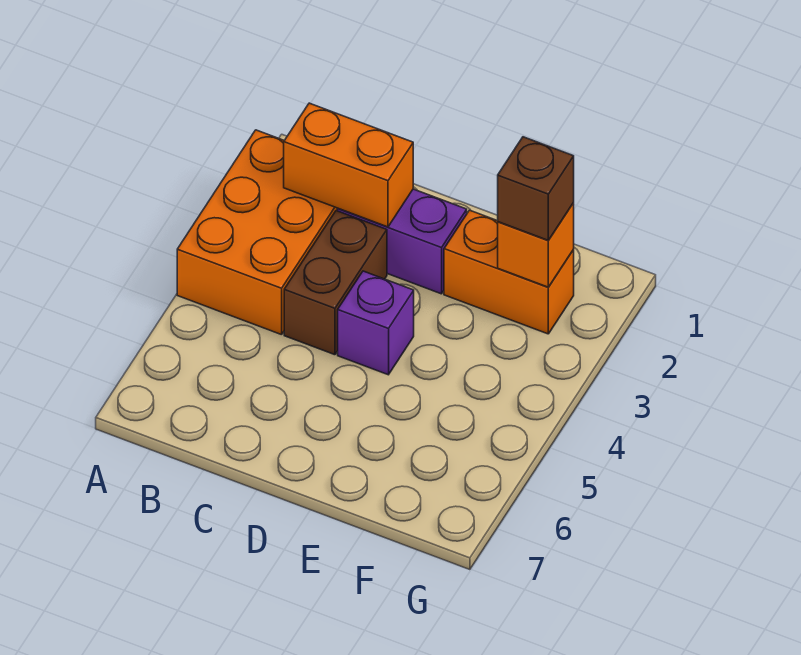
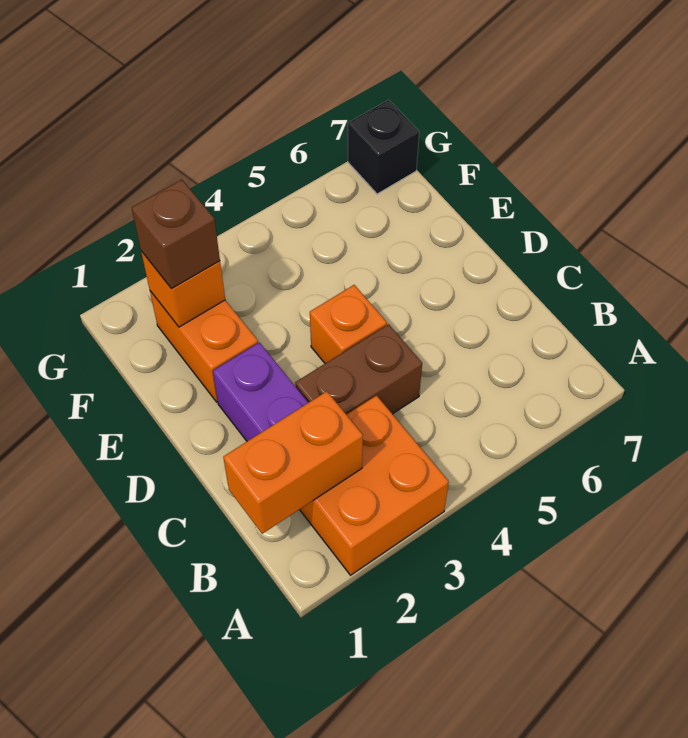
orange brick A2:B4 level 1 -> orange brick A2:B3 level 1
orange brick B2:C2 level 2 -> orange brick B1:B2 level 2
purple brick D4 level 1 -> orange brick D4 level 1
none -> black brick G7 level 1

